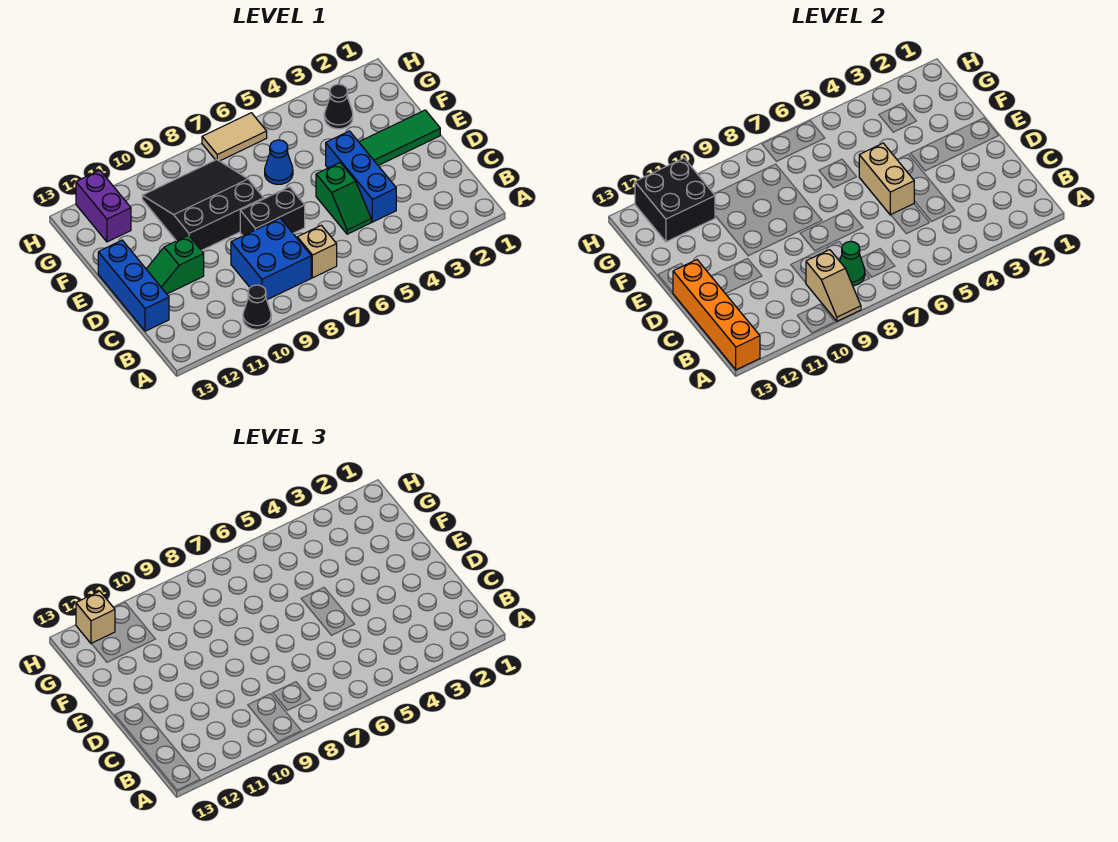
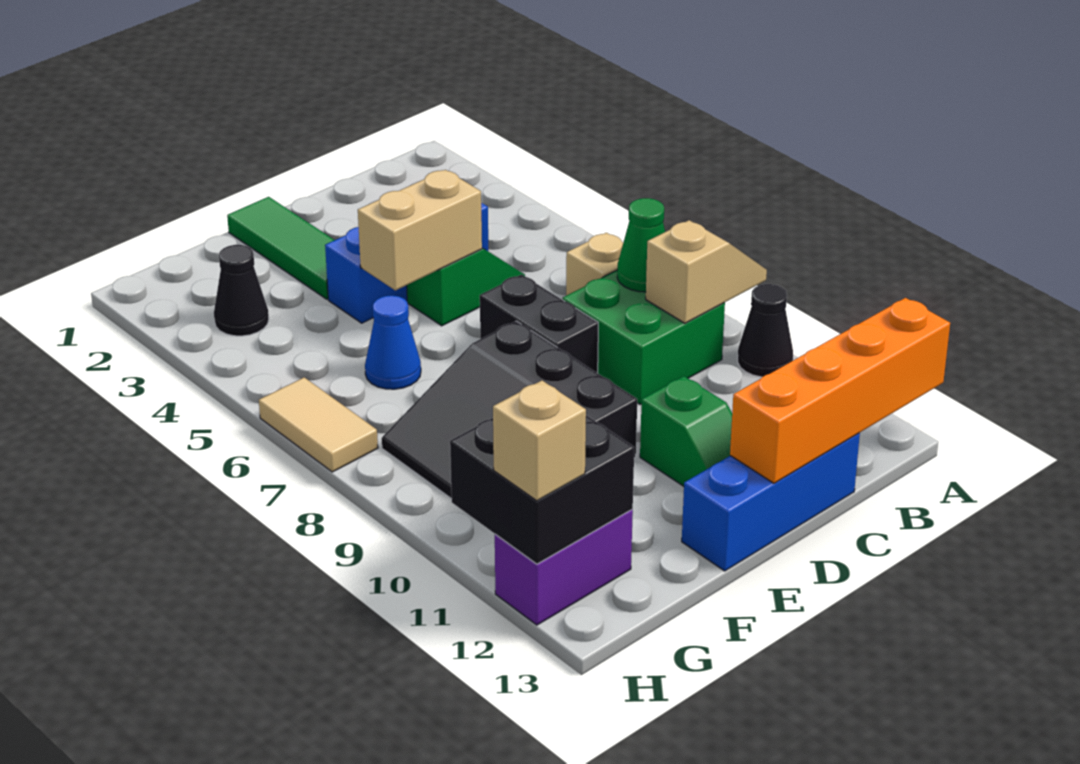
blue brick B8:C9 level 1 -> green brick B8:C9 level 1

